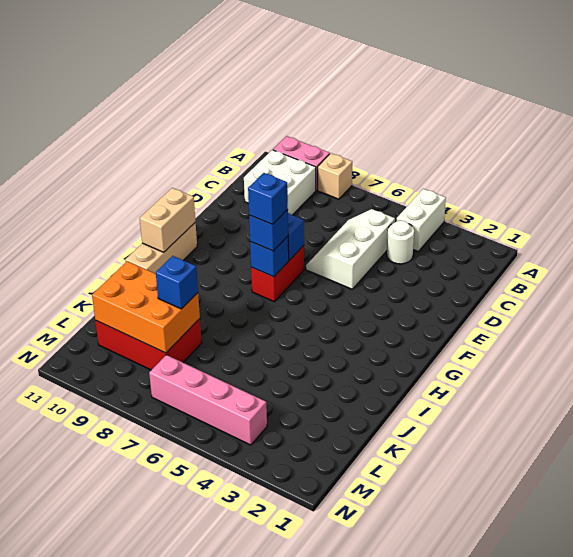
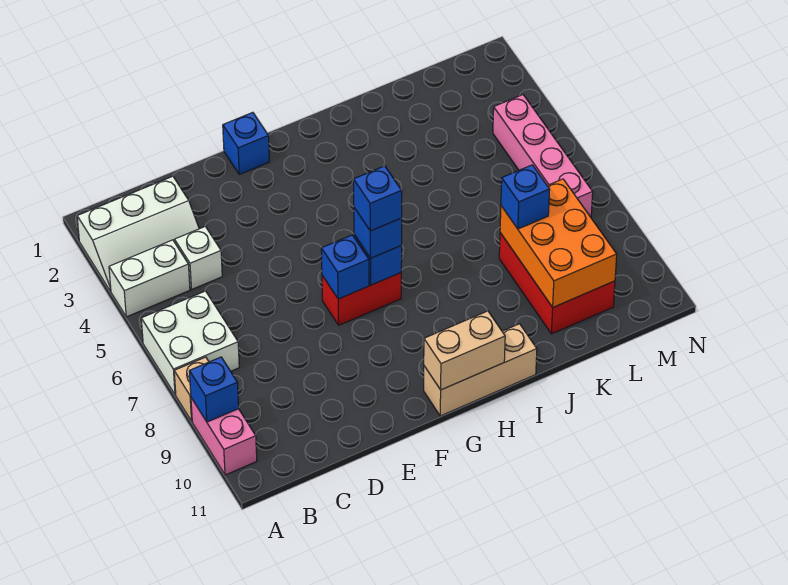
none -> blue brick A9 level 2
white brick B9:C10 level 1 -> white brick A6:B7 level 1
white round brick C4 level 1 -> white brick C4 level 1
white slope C5:E6 level 1 top 5 -> white slope A2:C3 level 1 top 2
none -> blue brick F1 level 1

